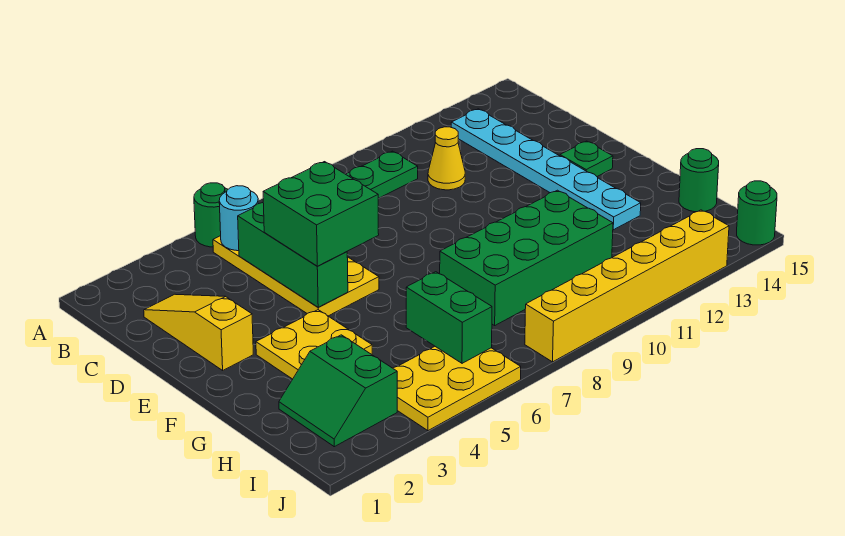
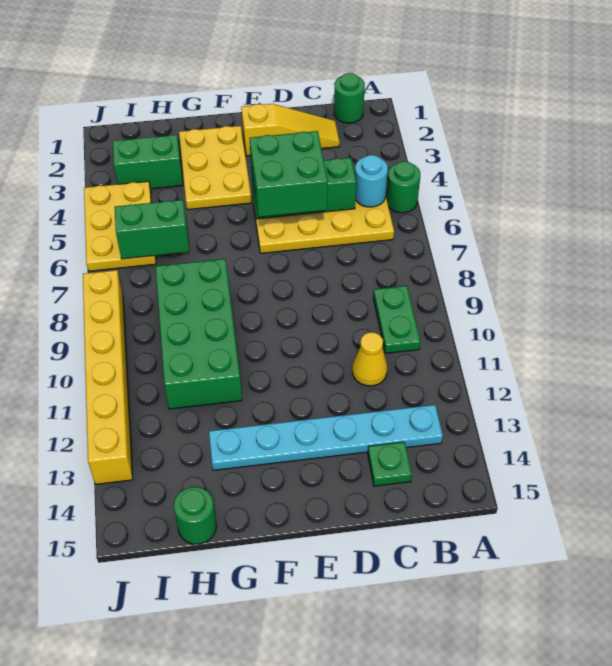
green plate E14 level 1 -> green plate C14 level 1
yellow plate F3:G4 level 1 -> yellow plate F2:G4 level 1
green round brick J15 level 1 -> green round brick B1 level 1

